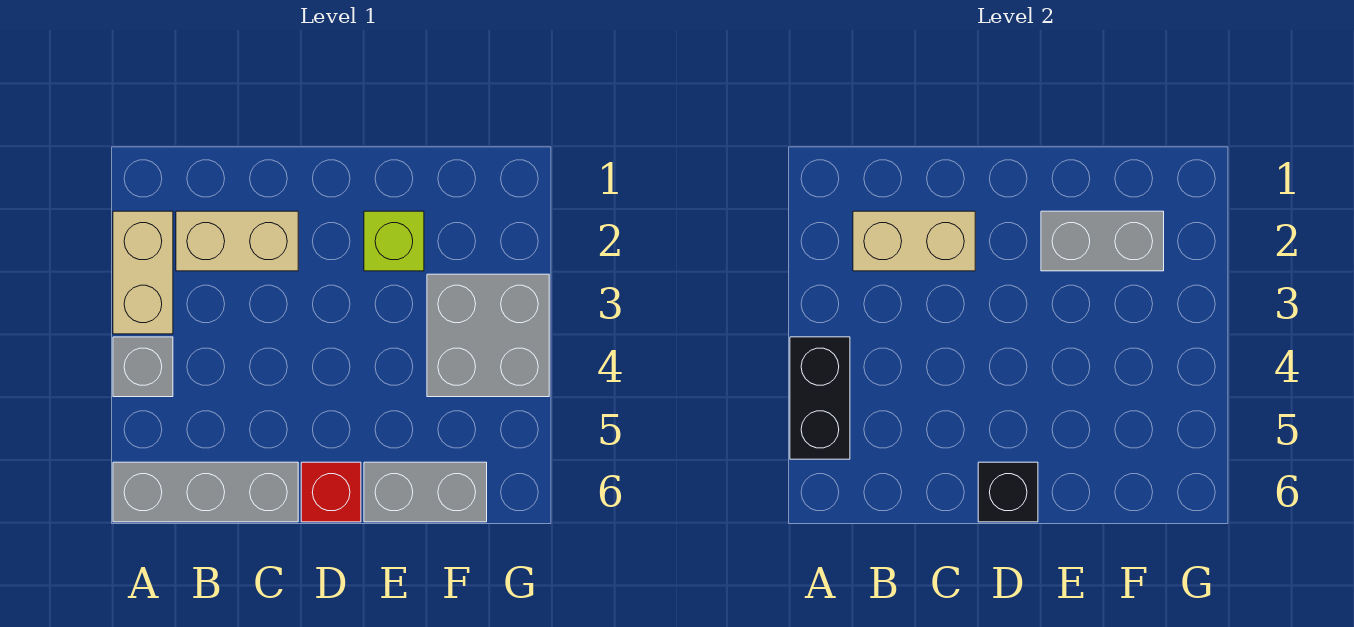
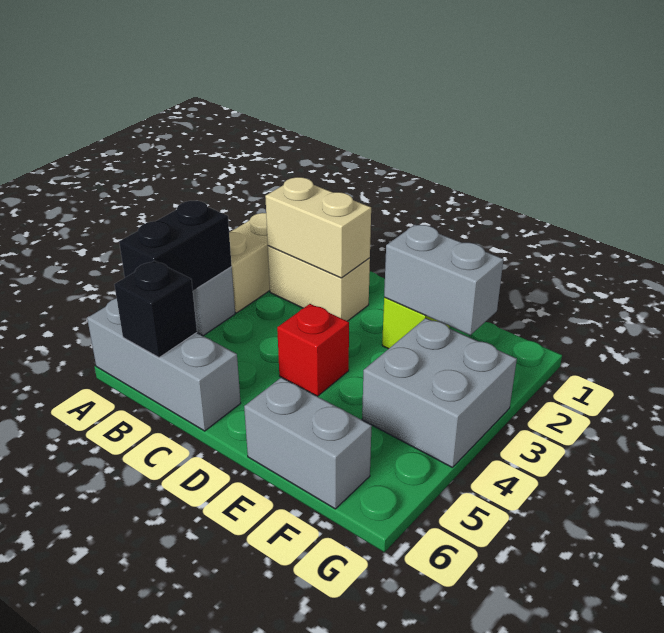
red brick D6 level 1 -> red brick D4 level 1
black brick D6 level 2 -> black brick B6 level 2

